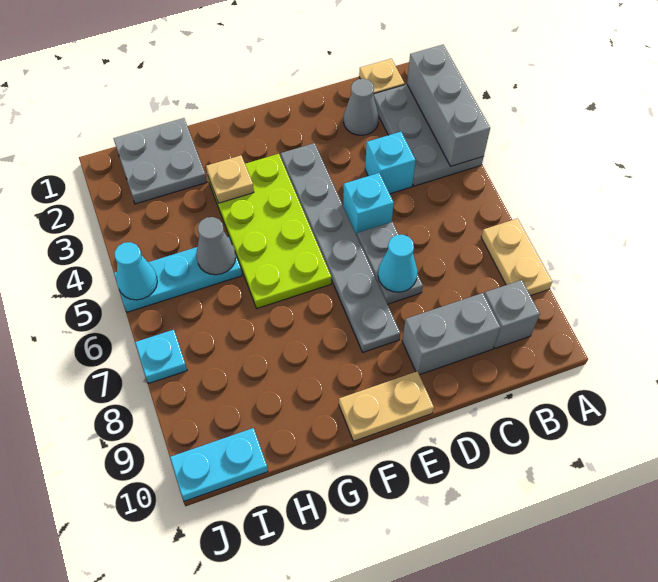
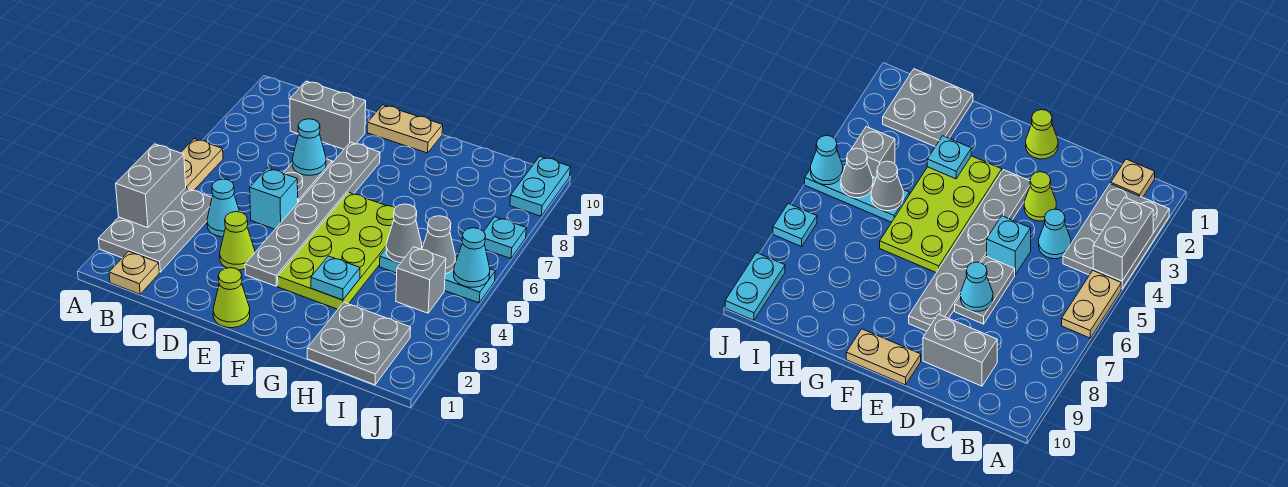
grey brick A2:A4 level 2 -> grey brick A3:A4 level 2
tan plate A7:A8 level 1 -> tan plate A5:A6 level 1
grey brick B9 level 1 -> grey brick I4 level 1
grey cone C2 level 1 -> grey cone I5 level 2
cyan brick C4 level 1 -> cyan cone C4 level 1
none -> lime cone D3 level 1
none -> lime cone E1 level 1
tan plate G3 level 2 -> cyan plate G3 level 2
cyan plate I10:J10 level 1 -> cyan plate J9:J10 level 1

